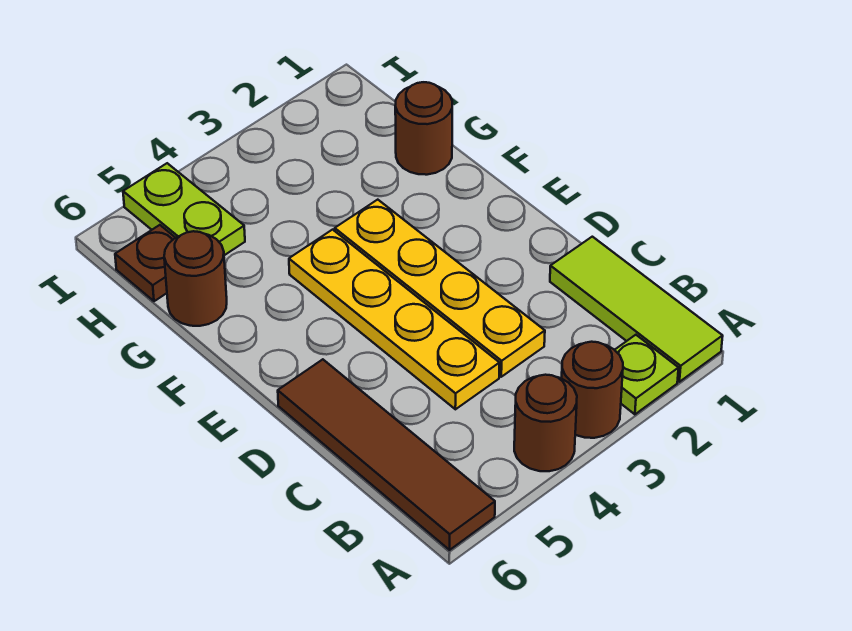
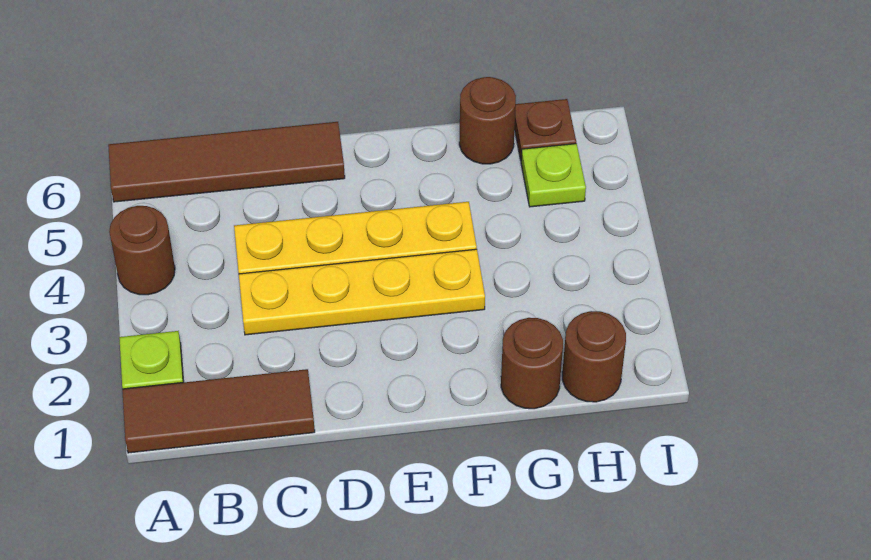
lime tile A1:C1 level 1 -> brown tile A1:C1 level 1
brown round brick A3 level 1 -> brown round brick H1 level 1
lime plate H5:I5 level 1 -> lime plate H5 level 1

